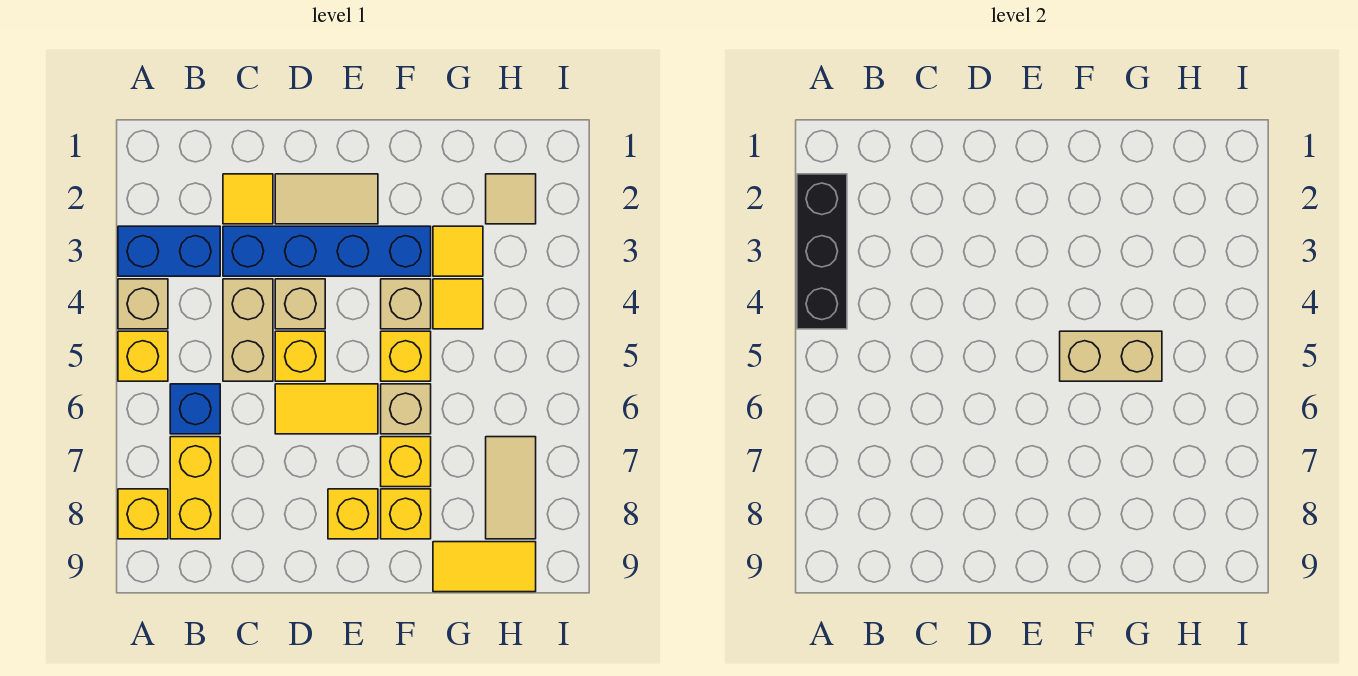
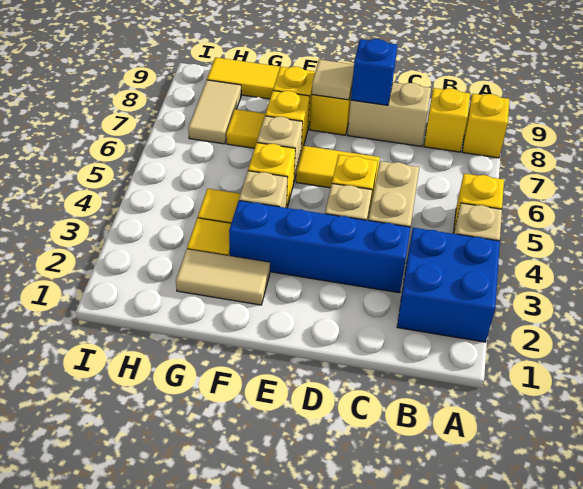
black brick A2:A4 level 2 -> none
blue brick A3:B3 level 1 -> blue brick A2:B3 level 1
blue brick B6 level 1 -> blue brick D8 level 2
yellow brick B7:B8 level 1 -> yellow brick B8 level 1
yellow tile C2 level 1 -> yellow tile G7 level 1
tan tile D2:E2 level 1 -> tan tile F2:G2 level 1
tan brick F5:G5 level 2 -> tan brick C8:D8 level 1
tan tile H2 level 1 -> tan tile E8 level 2

